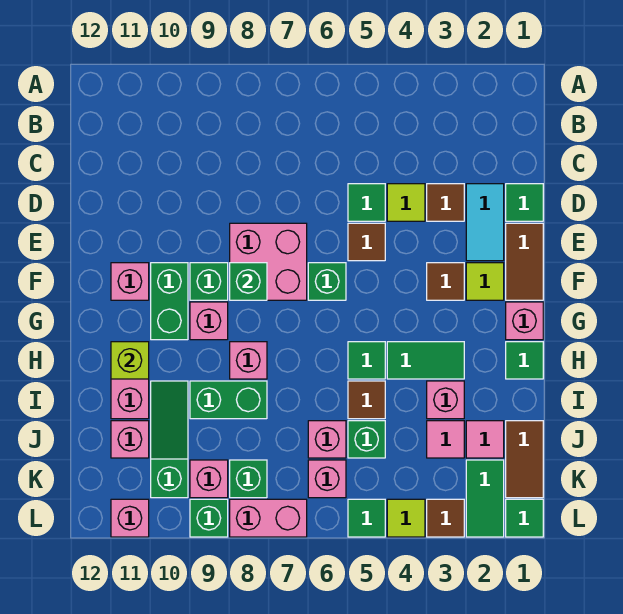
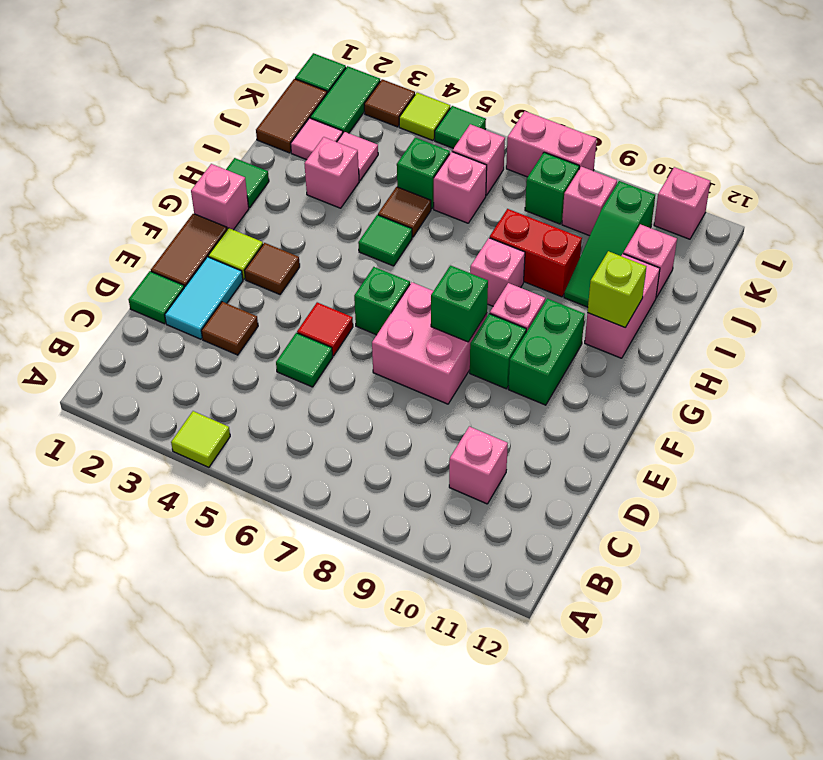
lime tile D4 level 1 -> lime tile A4 level 1
brown tile E5 level 1 -> red tile E5 level 1
pink brick F11 level 1 -> pink brick C10 level 1
green tile H3:H4 level 1 -> none
green brick I8:I9 level 1 -> red brick I8:I9 level 1
green brick L9 level 1 -> none

